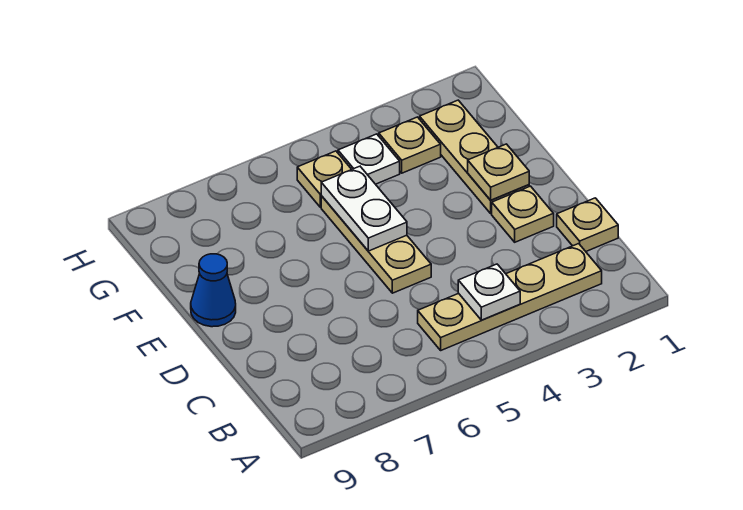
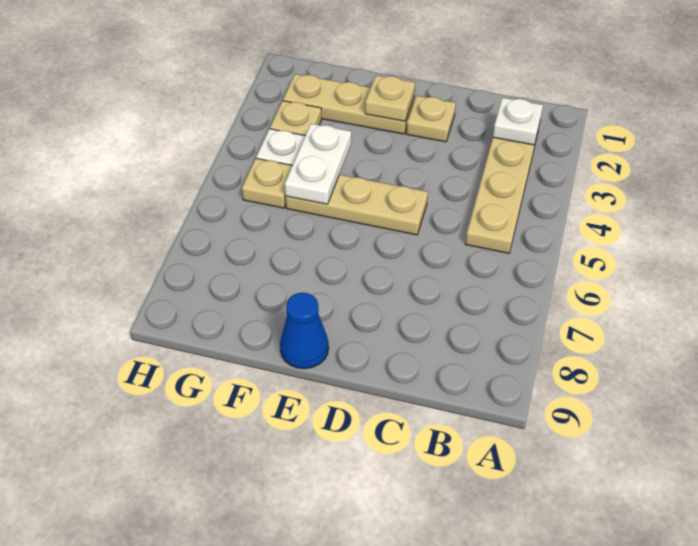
white plate B4 level 2 -> white plate B2 level 2
tan plate C1 level 1 -> none
white plate E5:F5 level 2 -> white plate F4:F5 level 2

